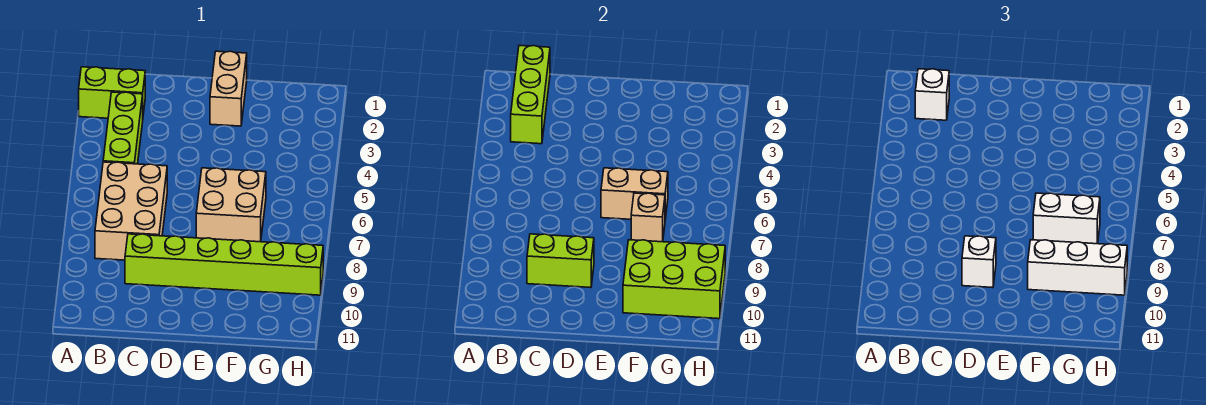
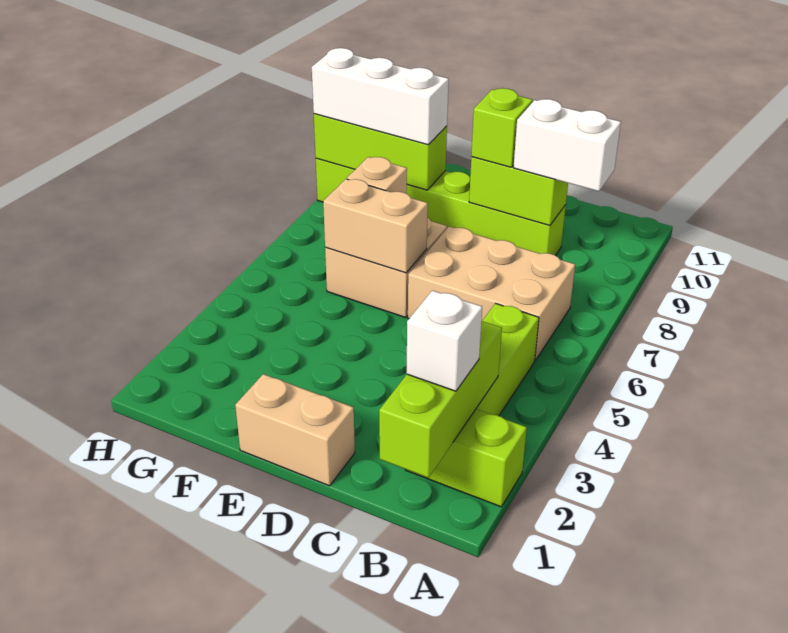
tan brick B6:C8 level 1 -> tan brick B6:D7 level 1
white brick D9 level 3 -> lime brick D9 level 3
tan brick E1:E2 level 1 -> tan brick D1:E1 level 1
white brick F7:G7 level 3 -> white brick B9:C9 level 3
lime brick F9:H10 level 2 -> lime brick F9:H9 level 2

